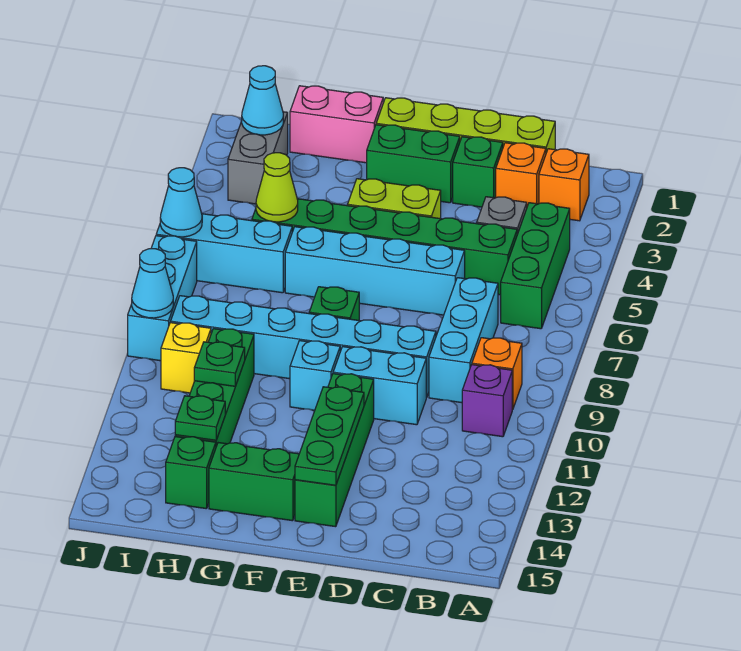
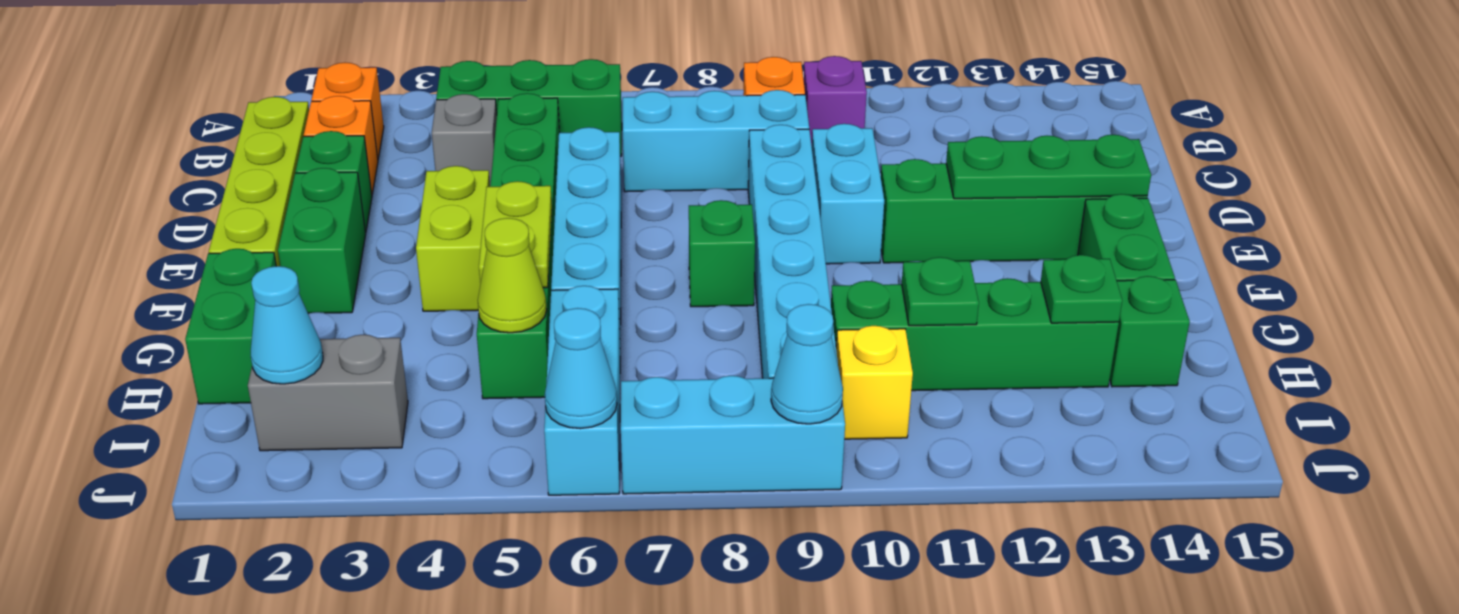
none -> lime plate F5:G5 level 2
cyan brick F10 level 1 -> none
pink brick G1:H1 level 1 -> green brick G1:H1 level 1

